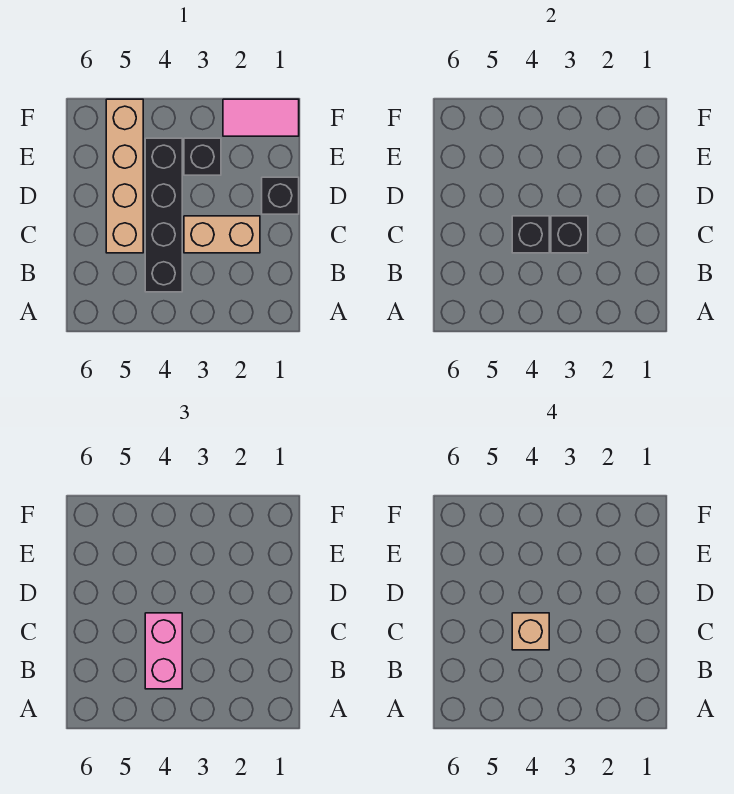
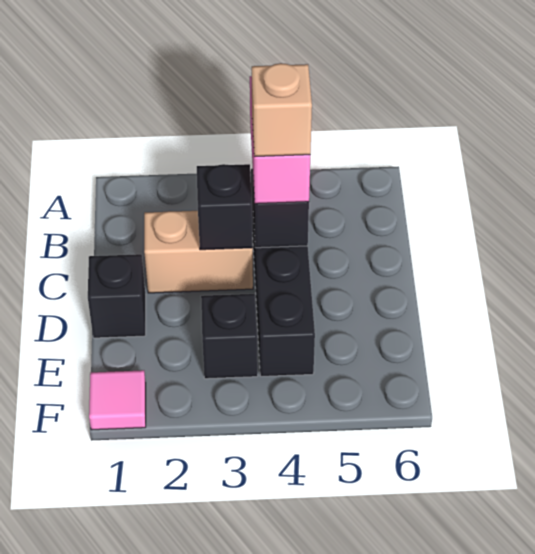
tan brick C5:F5 level 1 -> none
pink tile F1:F2 level 1 -> pink tile F1 level 1

